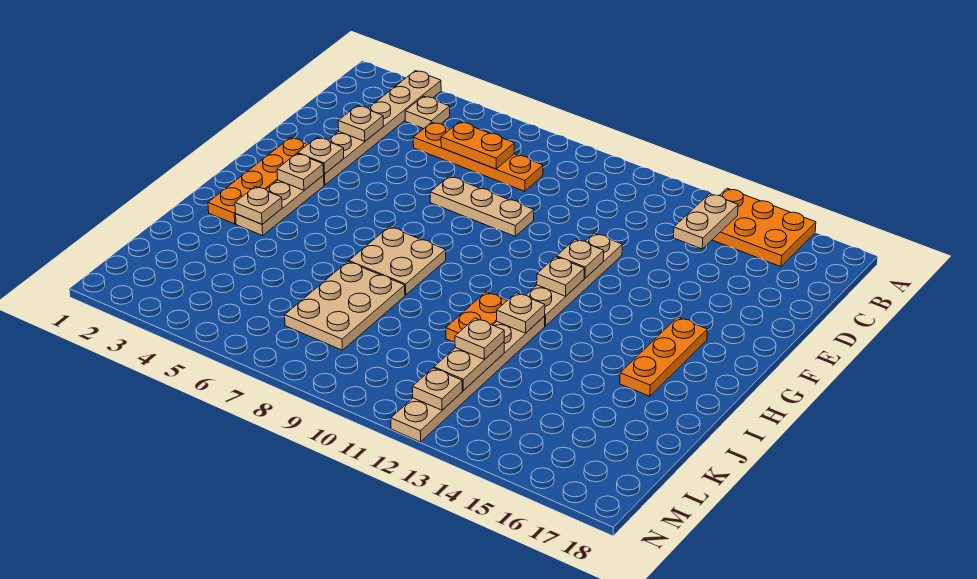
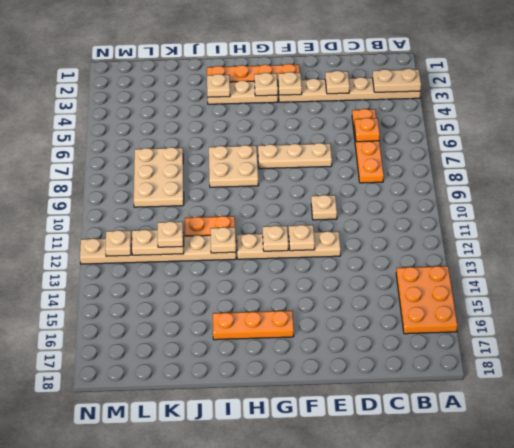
tan plate B4 level 1 -> tan plate E10 level 1
tan plate B14:C14 level 2 -> tan plate A3:B3 level 2
orange plate C6:C7 level 2 -> orange plate C6 level 2
tan plate E7:E9 level 1 -> tan plate E7:G7 level 1
tan plate J7:L8 level 1 -> tan plate K7:L9 level 1

